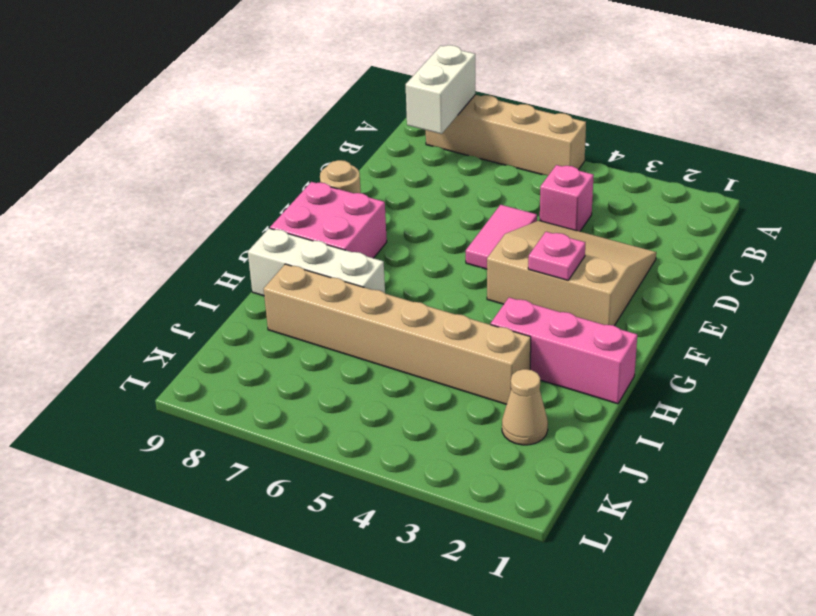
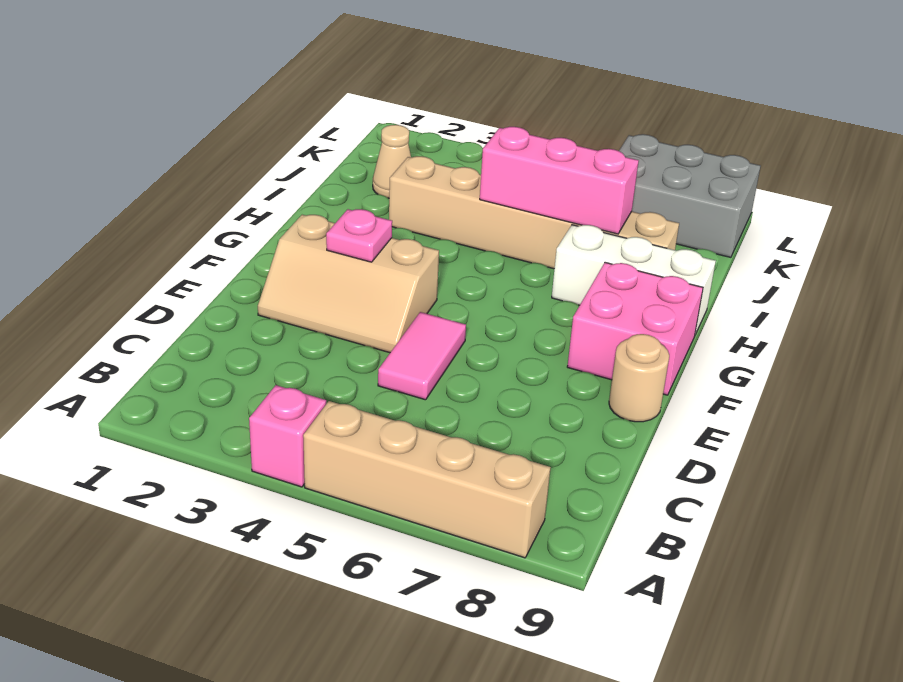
white brick A8:B8 level 2 -> none
pink brick C4 level 1 -> pink brick A4 level 1
tan slope D2:F4 level 1 top F -> tan slope E2:F4 level 1 top F
pink brick H1:H3 level 1 -> pink brick I5:I7 level 2
none -> grey brick K7:L9 level 1

